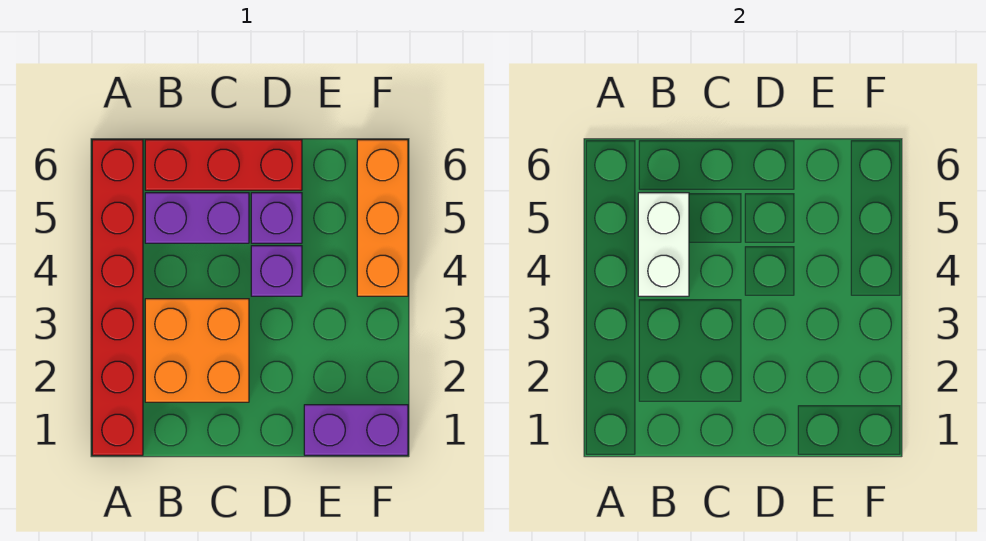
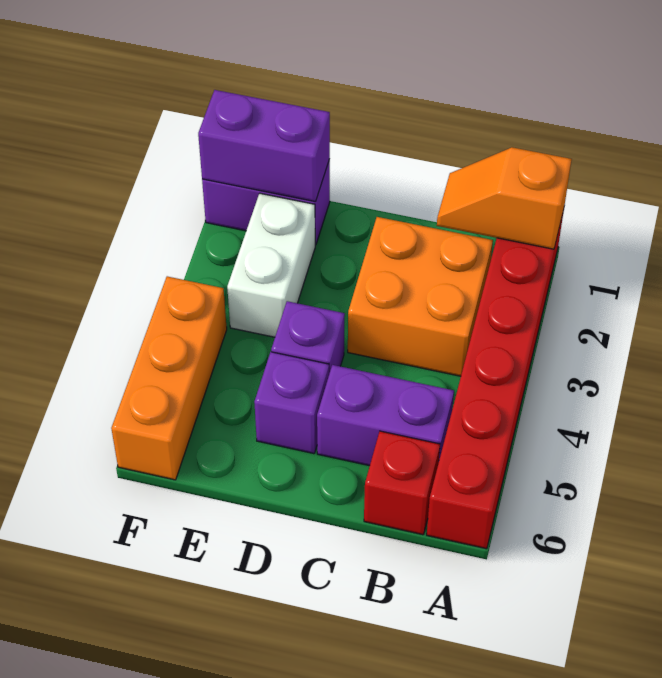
none -> orange slope A1:B1 level 2 top A
white brick B4:B5 level 2 -> white brick E2:E3 level 1
red brick B6:D6 level 1 -> red brick B6 level 1
none -> purple brick E1:F1 level 2

